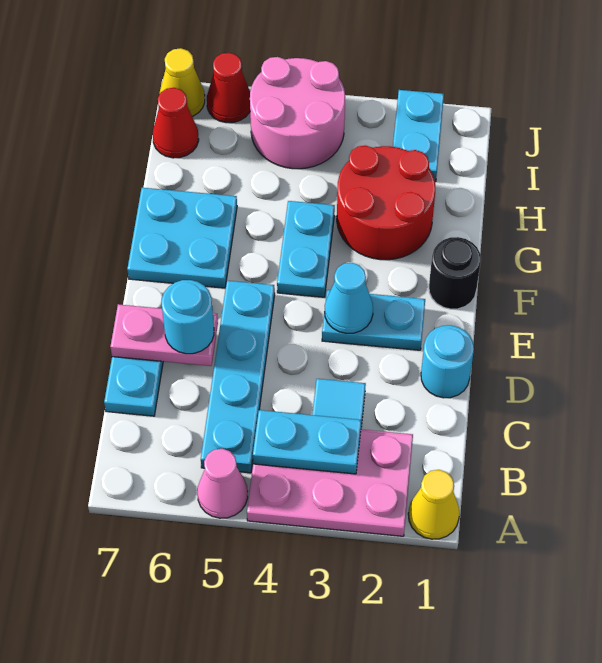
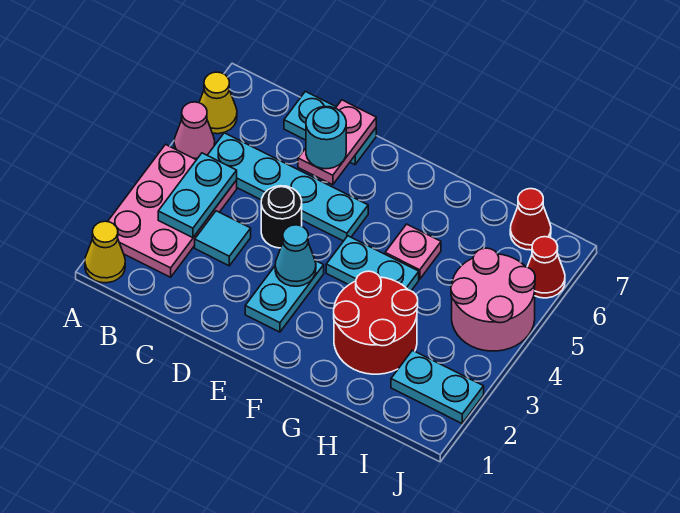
cyan round brick D1 level 1 -> none
black round brick F1 level 1 -> black round brick D4 level 1
cyan plate F6:G7 level 1 -> none
none -> pink plate G5 level 1
yellow cone J7 level 1 -> yellow cone A6 level 1

